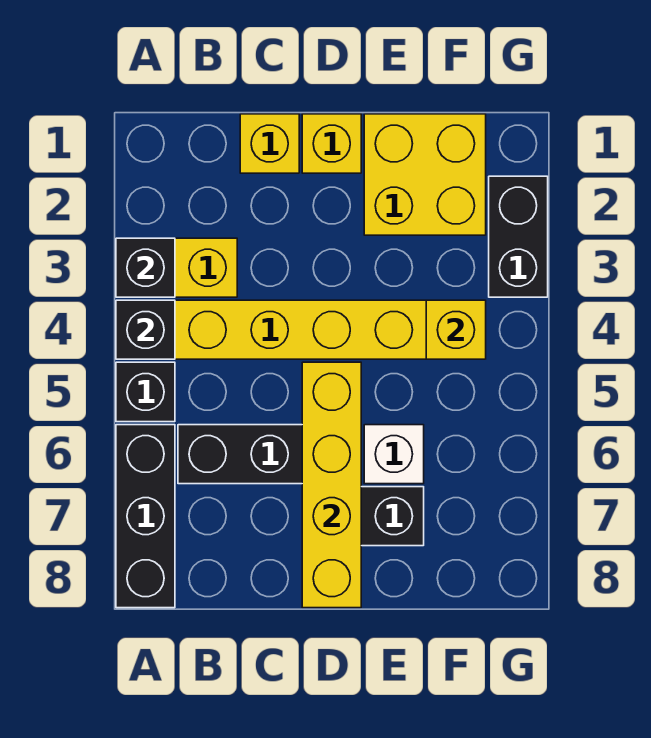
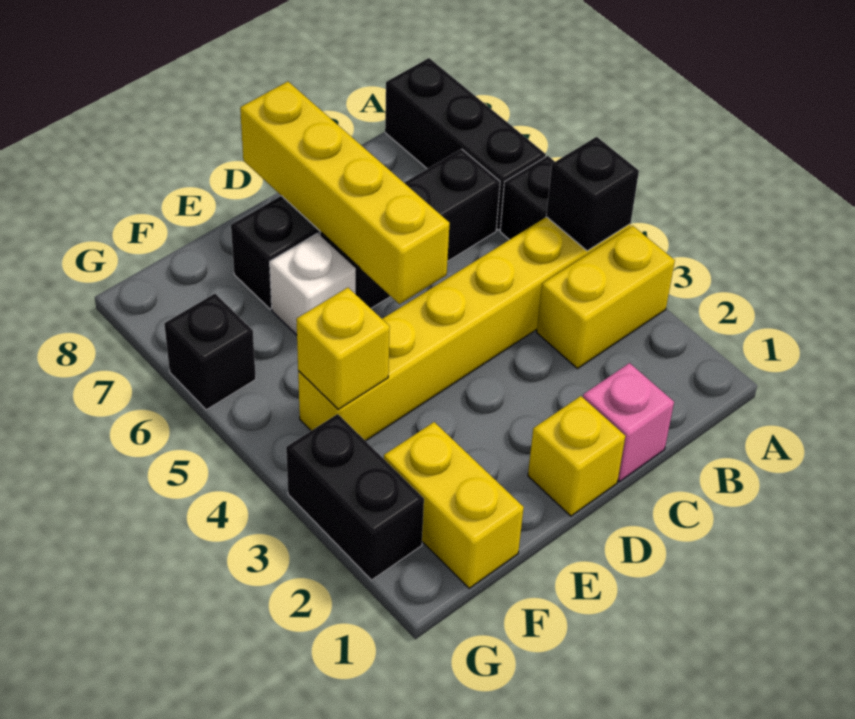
black brick A3 level 2 -> black brick G6 level 1
yellow brick C1 level 1 -> pink brick C1 level 1
yellow brick E1:F2 level 1 -> yellow brick F1:F2 level 1

